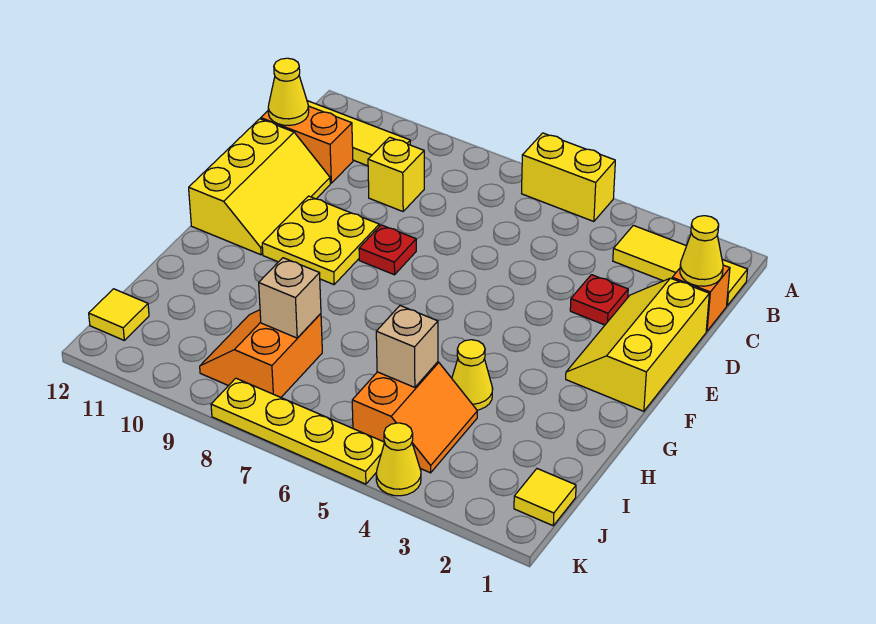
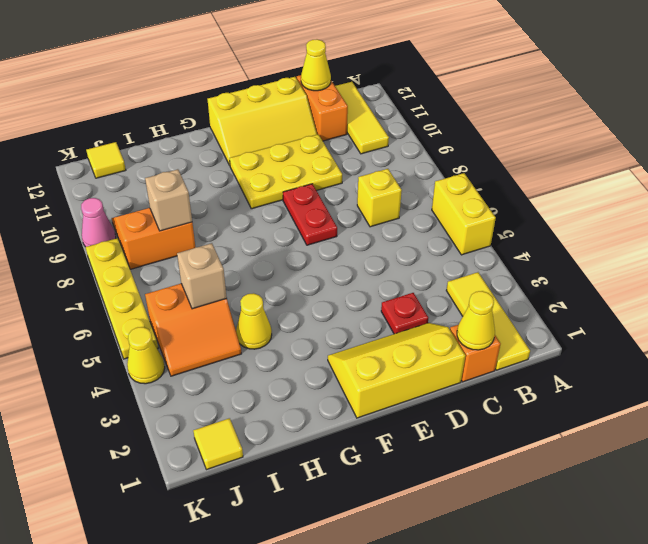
yellow brick C9 level 1 -> yellow brick C7 level 1
red plate E8 level 1 -> red plate E7:E8 level 1
yellow plate E9:F10 level 1 -> yellow plate D9:F10 level 1
none -> pink cone K9 level 1

